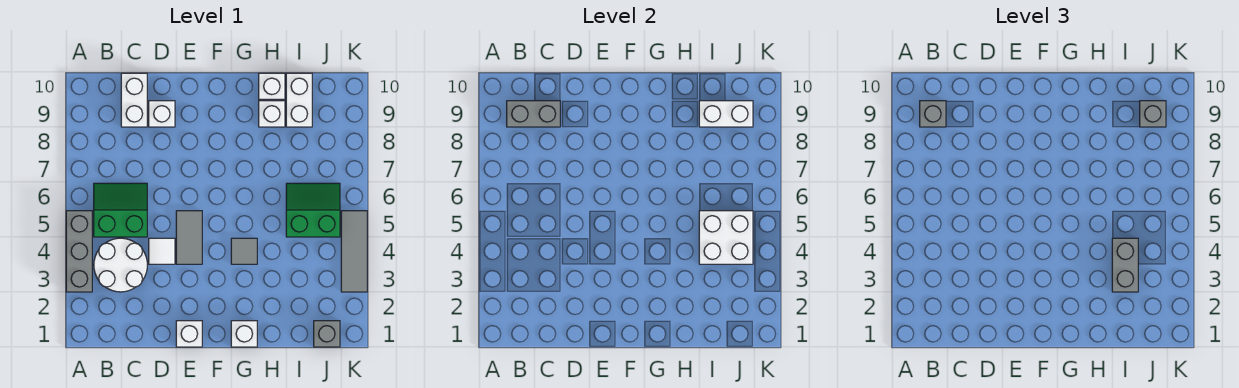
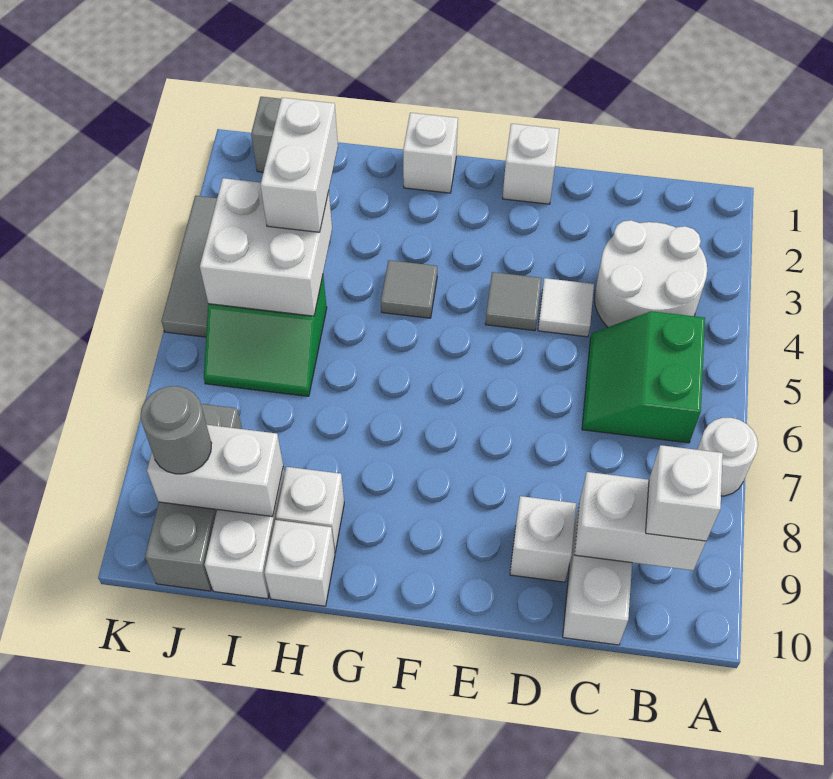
grey brick A3:A5 level 1 -> grey brick J8:J10 level 1
none -> white round brick A7 level 1
green slope B5:C6 level 1 top 5 -> green slope B5:C6 level 1 top B
grey brick B9:C9 level 2 -> white brick B9:C9 level 2
grey brick B9 level 3 -> white brick B9 level 3
grey tile E4:E5 level 1 -> grey tile E4 level 1
grey brick I3:I4 level 3 -> white brick I3:I4 level 3
grey brick J9 level 3 -> grey round brick J9 level 3

